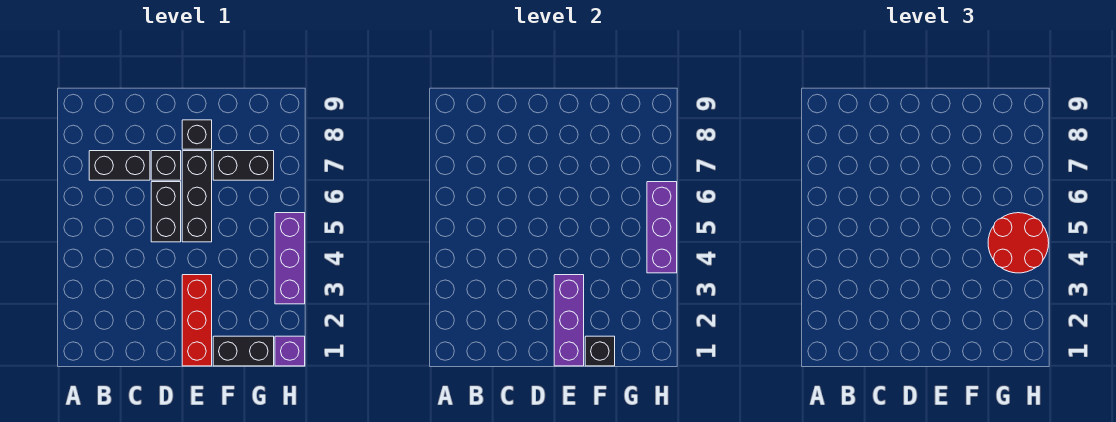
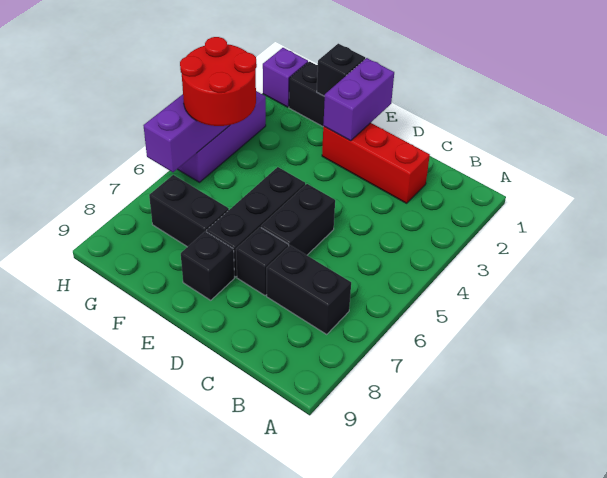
red brick E1:E3 level 1 -> red brick C2:E2 level 1
purple brick E1:E3 level 2 -> purple brick E1:E2 level 2

